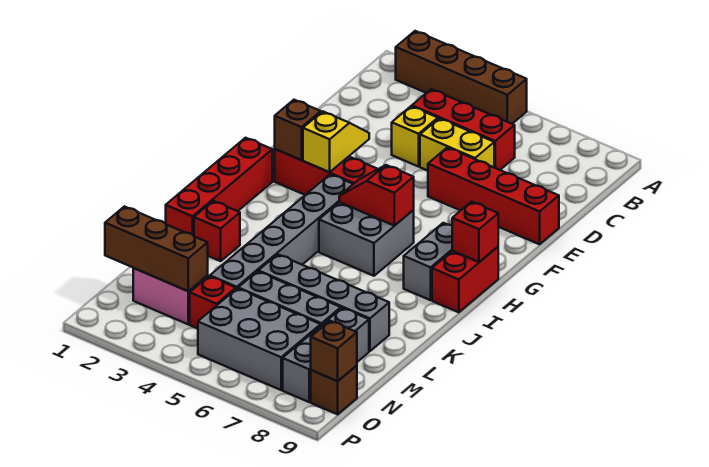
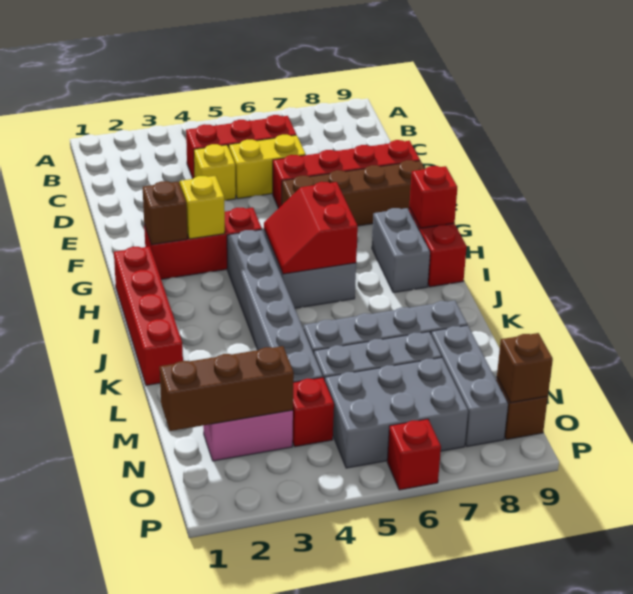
brown brick A2:A5 level 1 -> brown brick F6:F9 level 1
red slope H5:H6 level 2 top 6 -> red slope H5:I6 level 2 top 6
red brick K2 level 1 -> red brick P6 level 1

